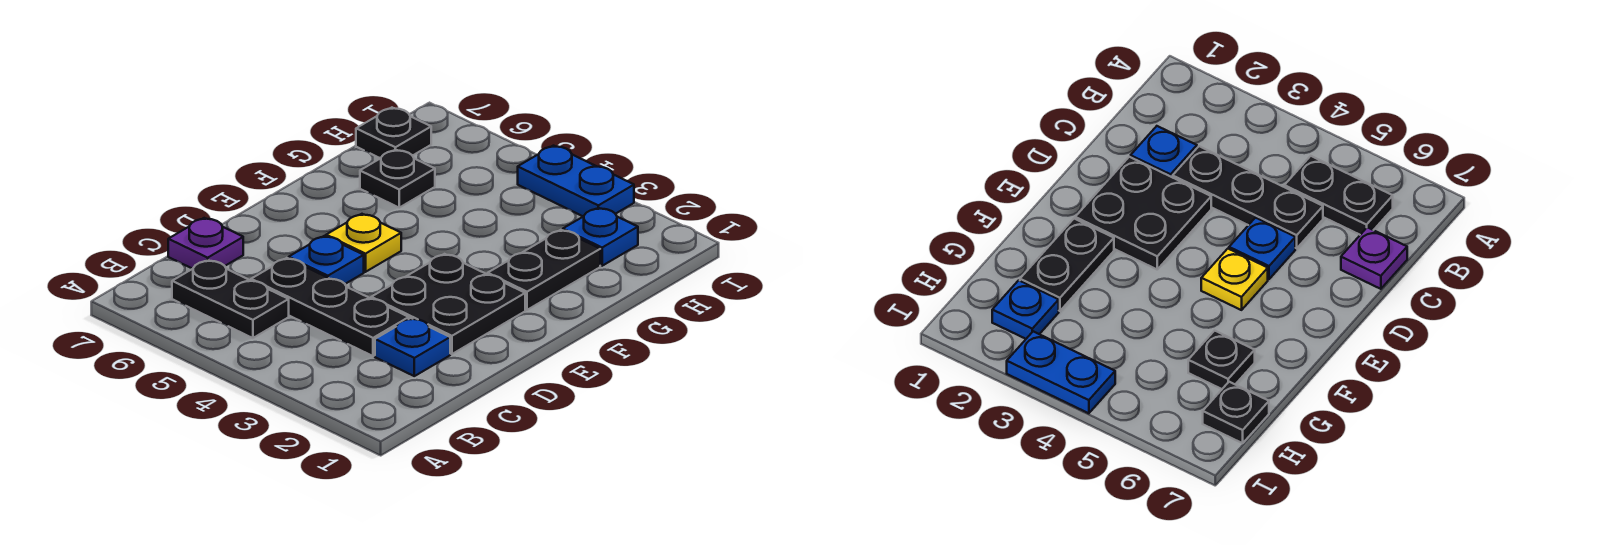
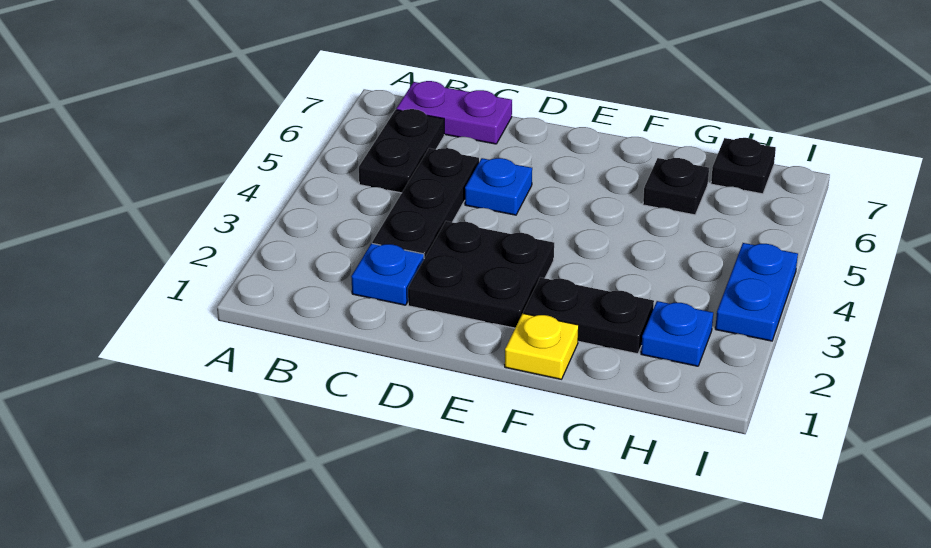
purple plate C7 level 1 -> purple plate B7:C7 level 1
yellow plate E5 level 1 -> yellow plate F1 level 1

